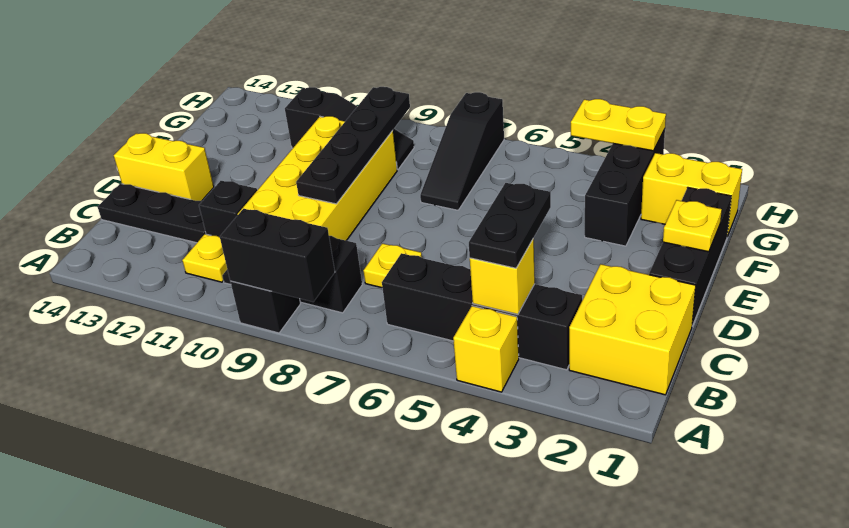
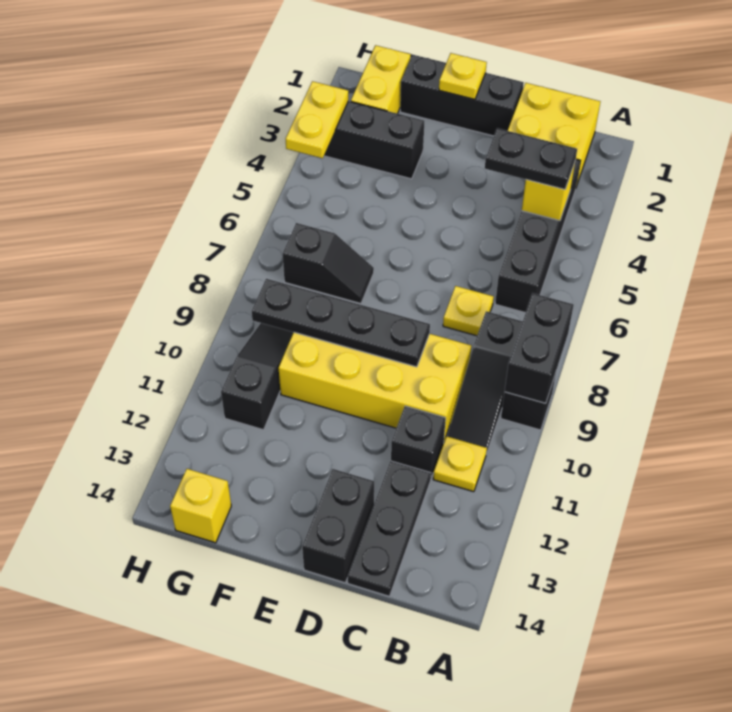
yellow brick A4 level 1 -> yellow brick G14 level 1
yellow brick D13:D14 level 1 -> black brick D13:D14 level 1
black slope F7:H7 level 1 top H -> black slope F7:G7 level 1 top G

